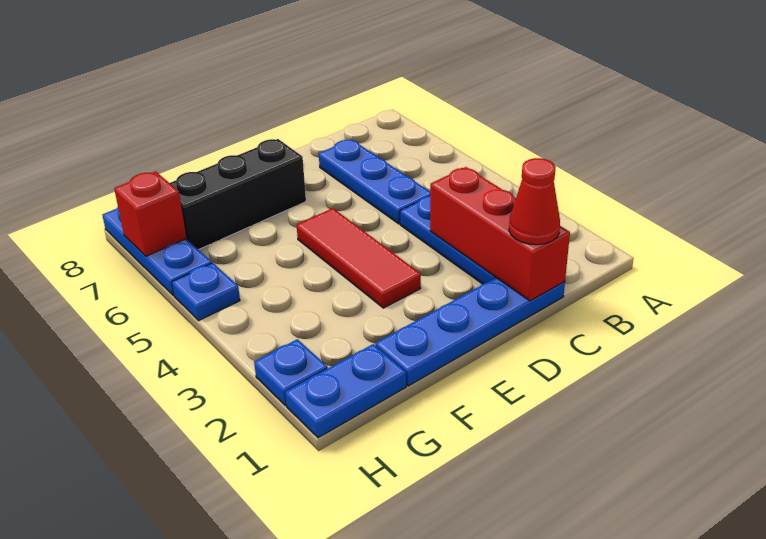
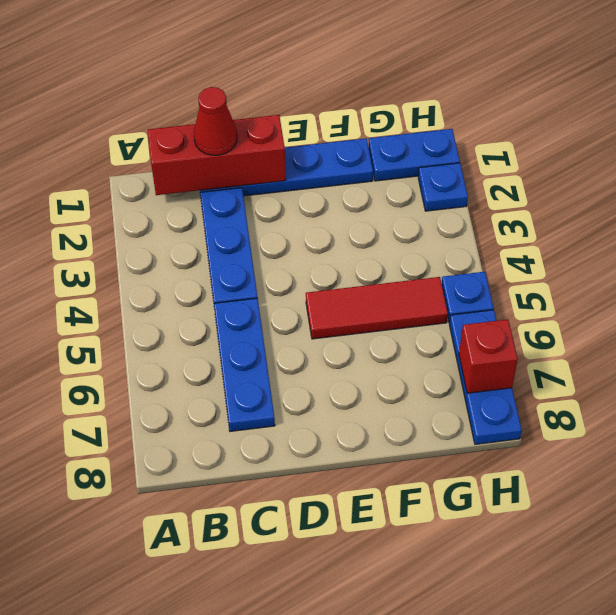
red brick C1:C3 level 2 -> red brick B1:D1 level 2
red tile E3:E5 level 1 -> red tile E5:G5 level 1
black brick E7:G7 level 1 -> none

